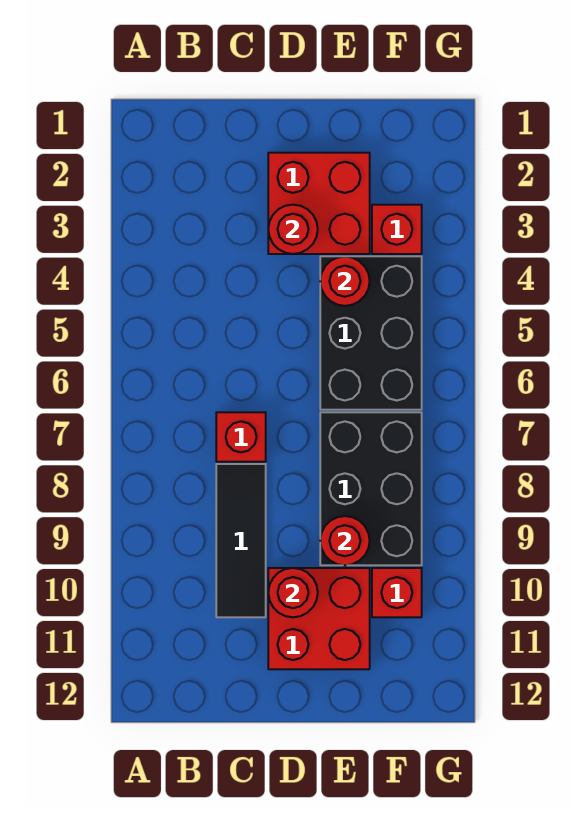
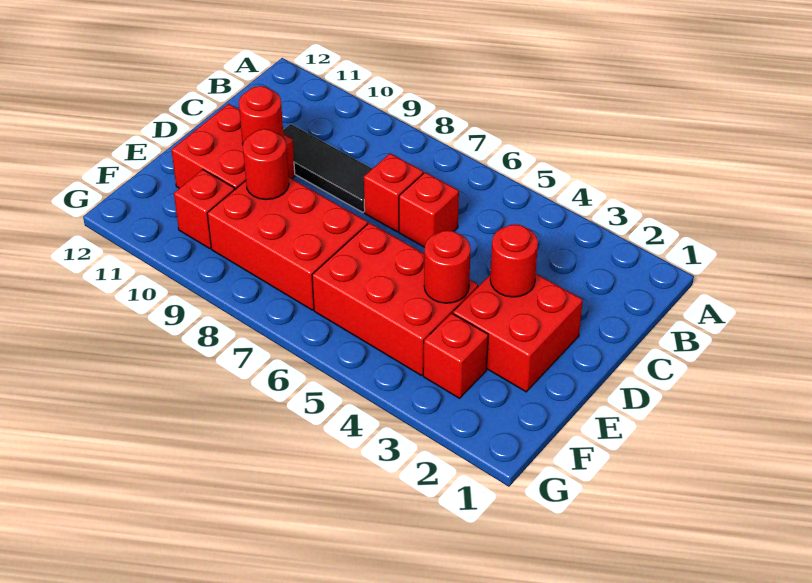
none -> red brick C6 level 1
black brick E4:F6 level 1 -> red brick E4:F6 level 1
black brick E7:F9 level 1 -> red brick E7:F9 level 1

